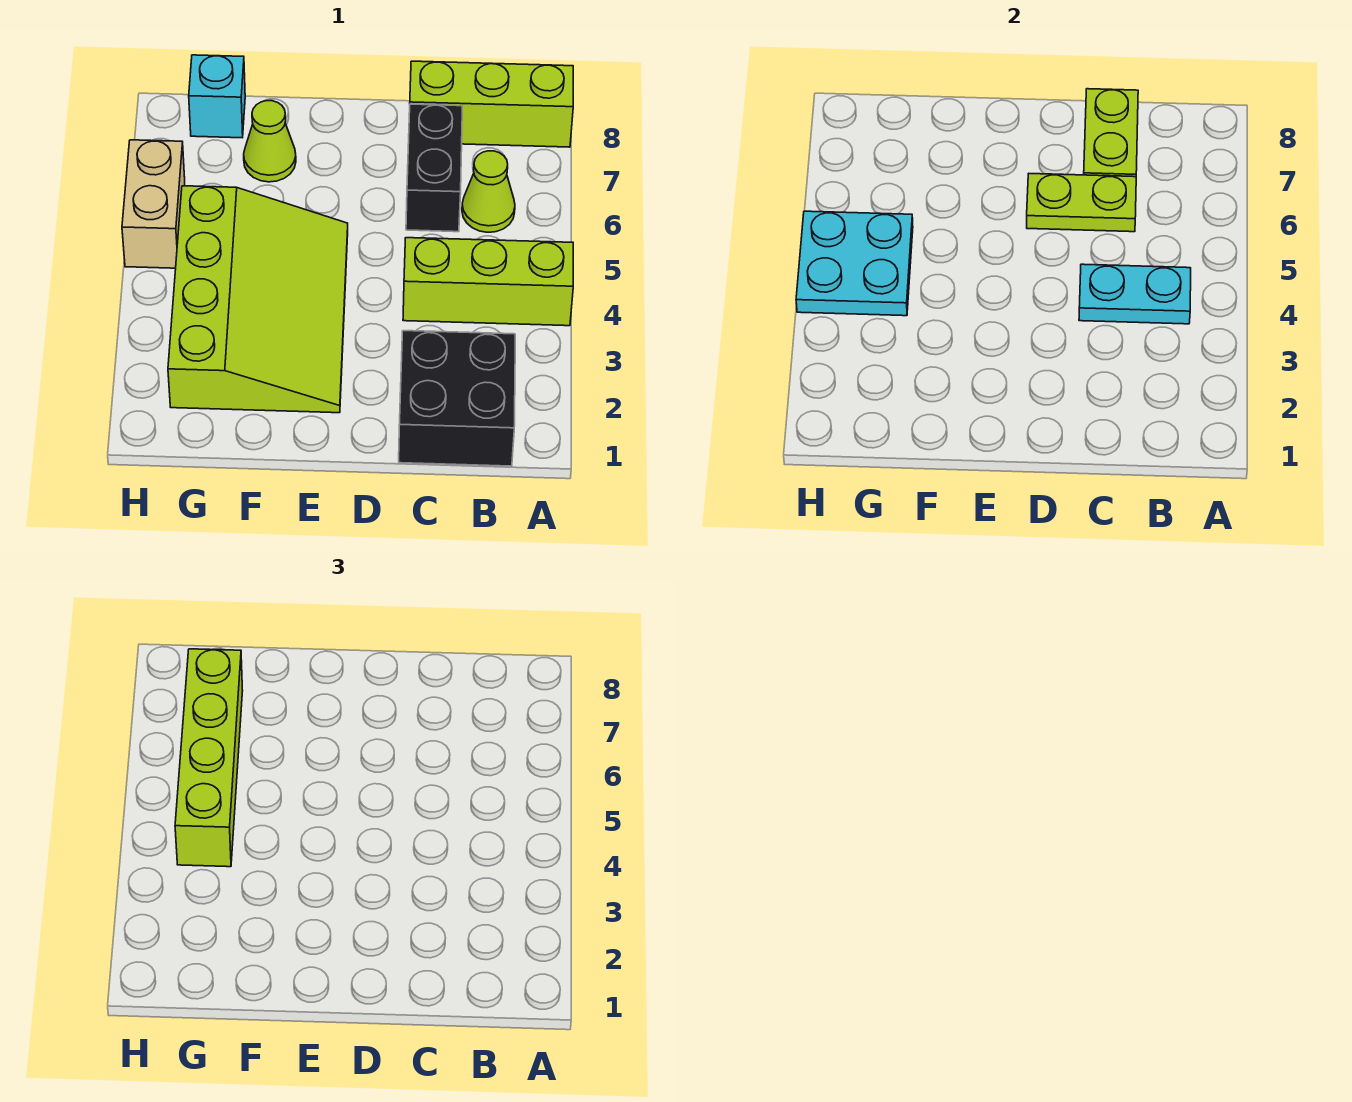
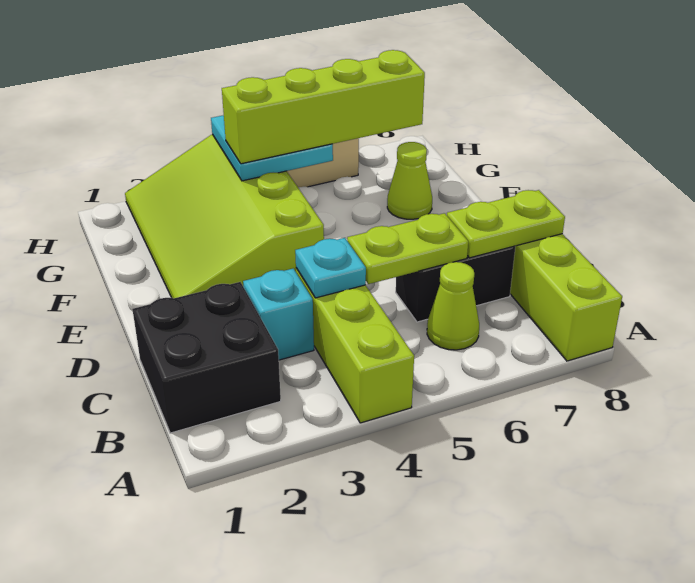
cyan plate B4:C4 level 2 -> cyan plate C4 level 2
lime plate C6:D6 level 2 -> lime plate C5:C6 level 2
lime slope E2:G5 level 1 top G -> lime slope E2:H4 level 1 top 4
cyan brick G8 level 1 -> cyan brick C3 level 1

